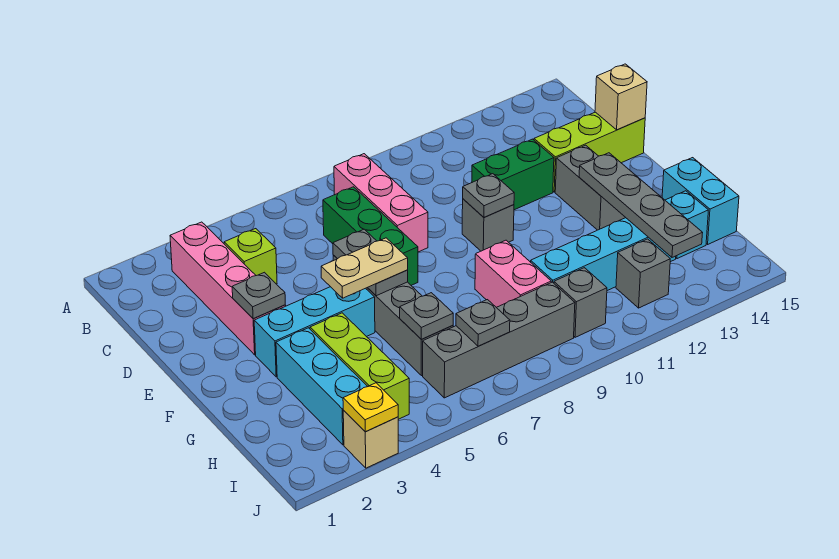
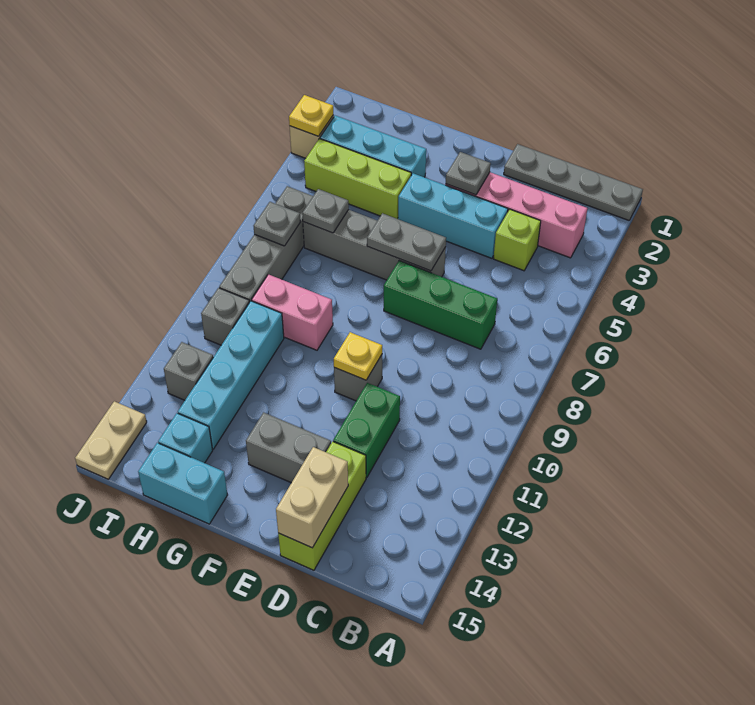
pink brick B8:D8 level 1 -> none
tan brick D15 level 2 -> tan brick D14:D15 level 2
grey plate E10 level 2 -> yellow plate E10 level 2
cyan brick F3:F5 level 1 -> cyan brick D4:F4 level 1
tan plate F5:F6 level 3 -> tan plate J14:J15 level 1
grey plate F13:I13 level 2 -> grey plate A1:D1 level 1

